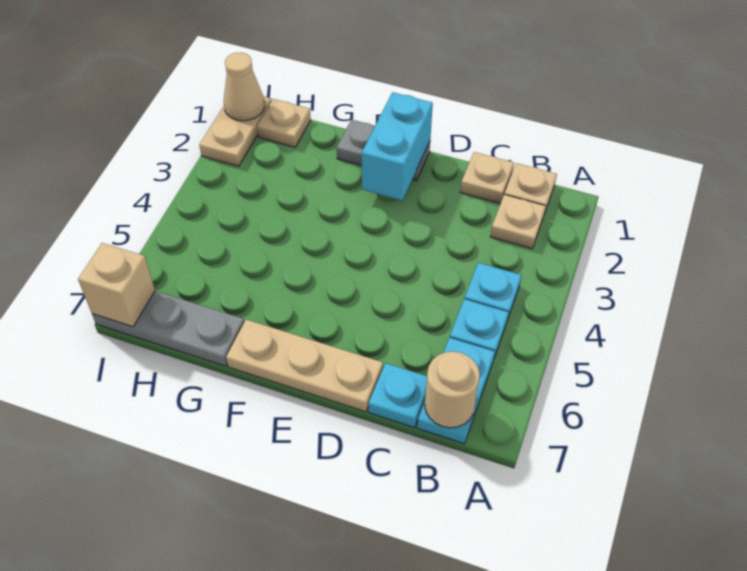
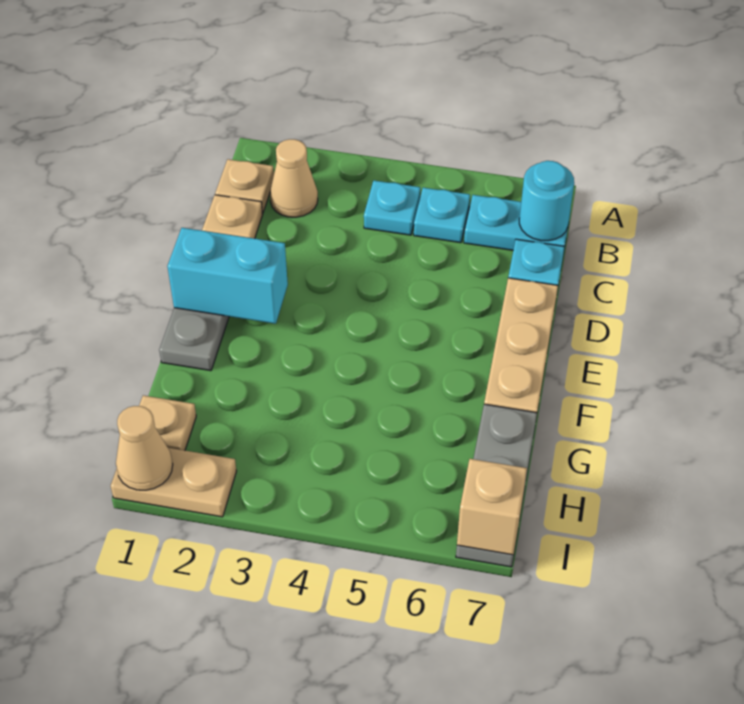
tan plate B2 level 1 -> tan cone B2 level 1
tan round brick B7 level 2 -> cyan round brick B7 level 2

